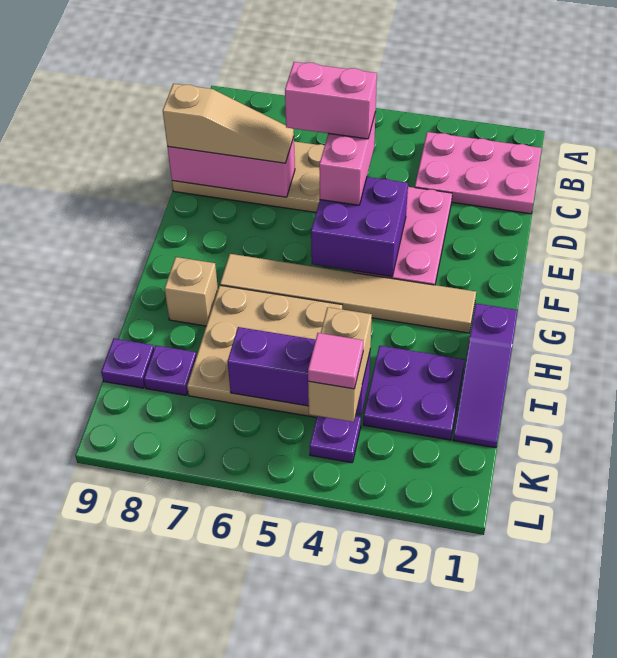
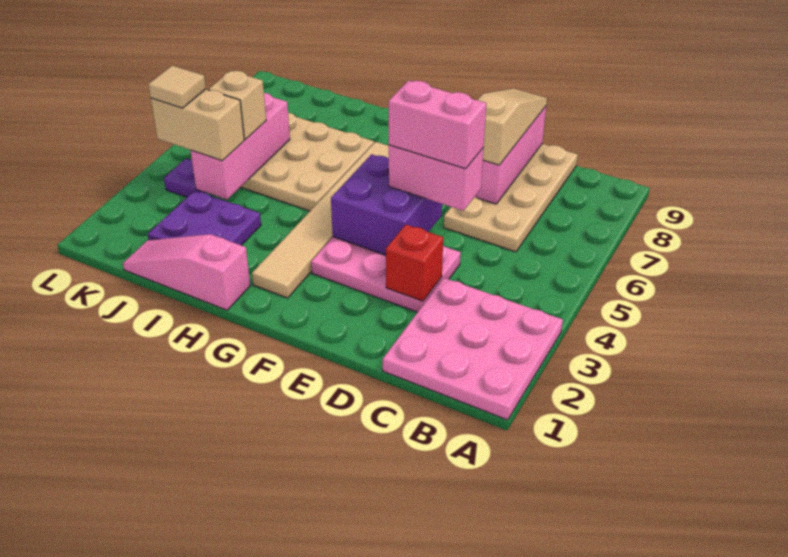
pink plate B1:C3 level 1 -> pink plate A1:C3 level 1
none -> red brick D3 level 2
pink brick D5:D6 level 4 -> pink brick D5:E5 level 4
tan slope D7:D9 level 3 top 9 -> tan slope D7:D9 level 3 top 7
purple slope H1:J1 level 1 top H -> pink slope H1:J1 level 1 top H
tan brick H8 level 1 -> tan brick J5 level 3
purple brick J4:J6 level 2 -> pink brick J4:J6 level 2
purple plate J8 level 1 -> none
purple plate J9 level 1 -> none
pink tile K4 level 4 -> tan tile K4 level 4

